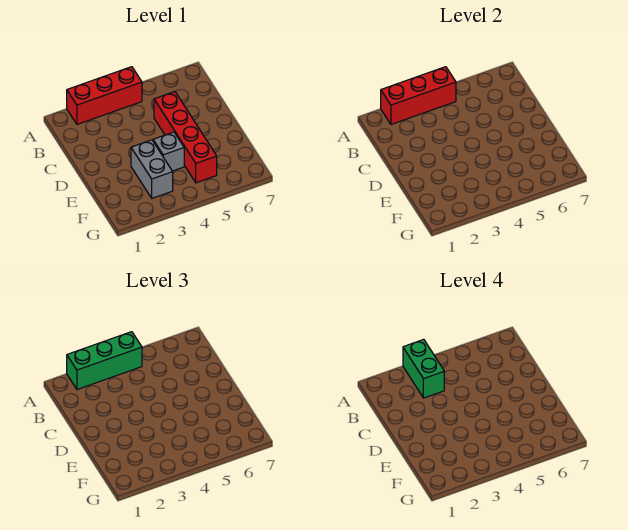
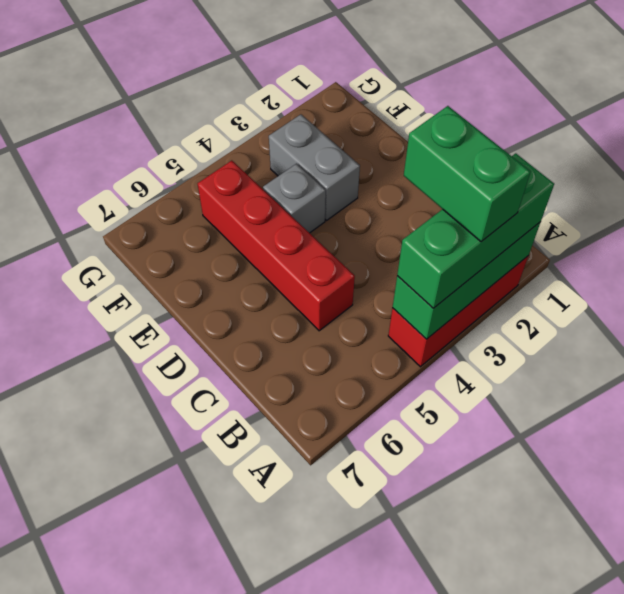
red brick A2:A4 level 2 -> green brick A2:A4 level 2

